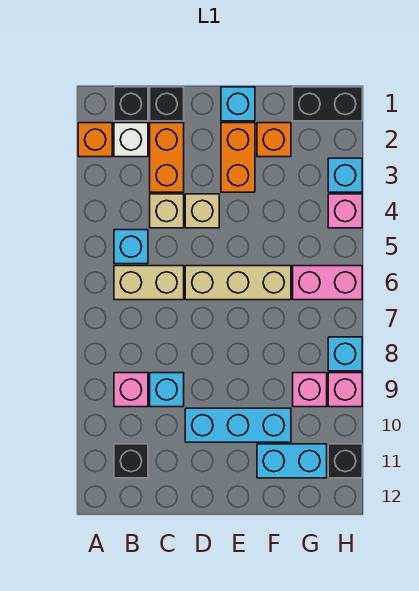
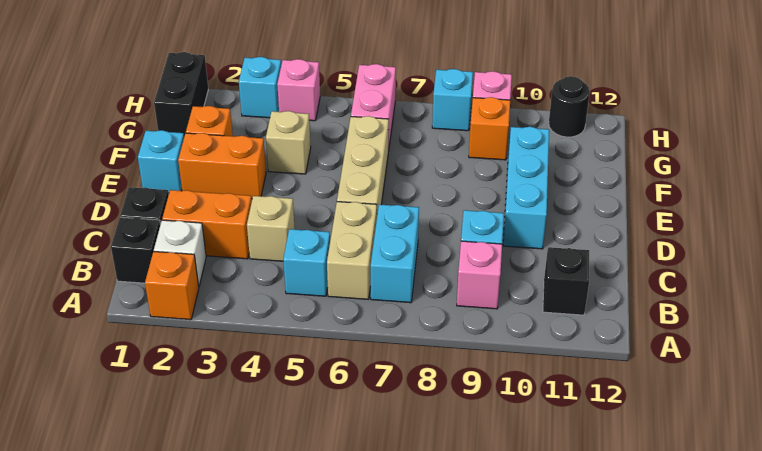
tan brick D4 level 1 -> tan brick F4 level 1
cyan brick F11:G11 level 1 -> cyan brick B7:C7 level 1
pink brick G9 level 1 -> orange brick G9 level 1
black brick H11 level 1 -> black round brick H11 level 1

